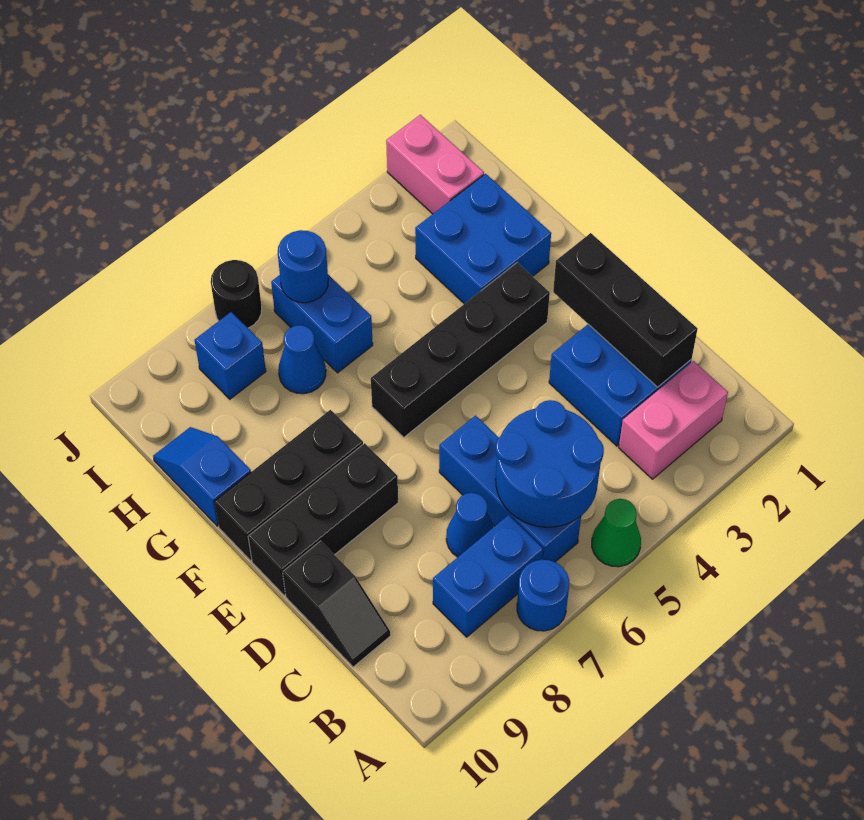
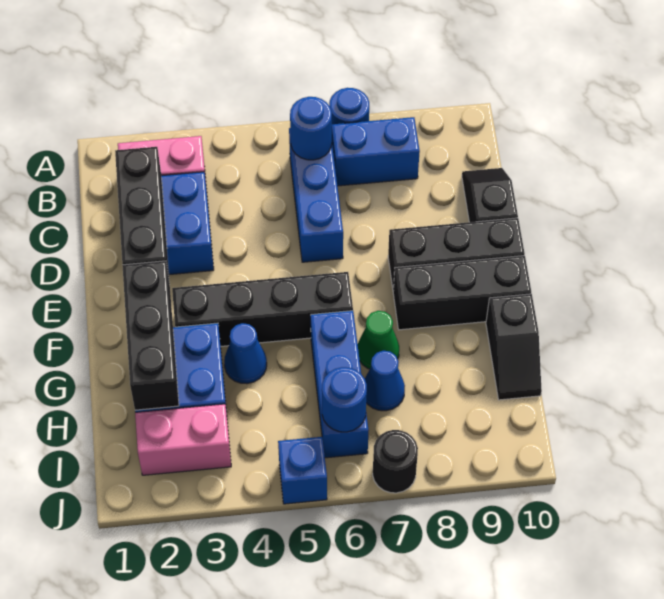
green cone A5 level 1 -> green cone G7 level 1
blue round brick B5:C6 level 2 -> blue round brick B6 level 2
blue cone C7 level 1 -> blue cone G4 level 1
none -> black brick F2:H2 level 2
blue slope G10:H10 level 1 top G -> black slope G10:H10 level 1 top G
blue brick H6:I6 level 1 -> blue brick G6:I6 level 1
pink brick I2:J2 level 1 -> pink brick I2:I3 level 1
blue brick I8 level 1 -> blue brick J5 level 1

